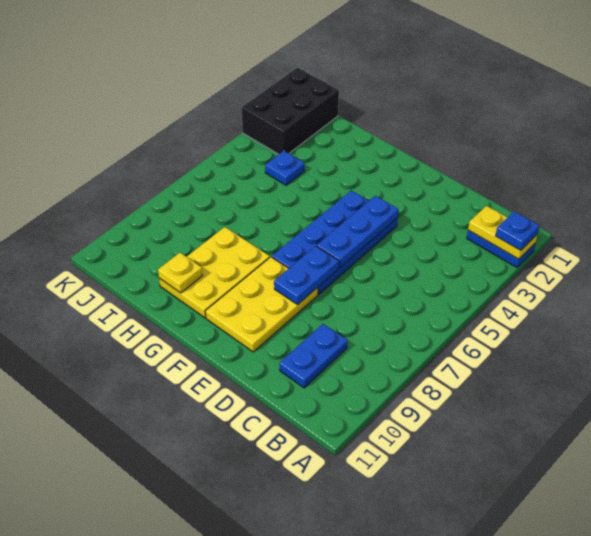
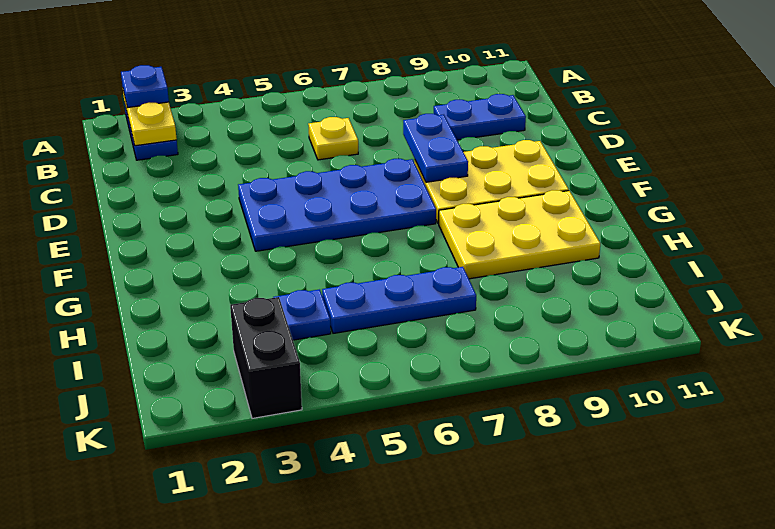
blue plate E4:E6 level 2 -> blue plate I5:I7 level 1
blue plate E7:E8 level 2 -> blue plate D8:E8 level 2
yellow plate H10 level 2 -> yellow plate C6 level 1
black brick J1:K3 level 1 -> black brick J3:K3 level 1

